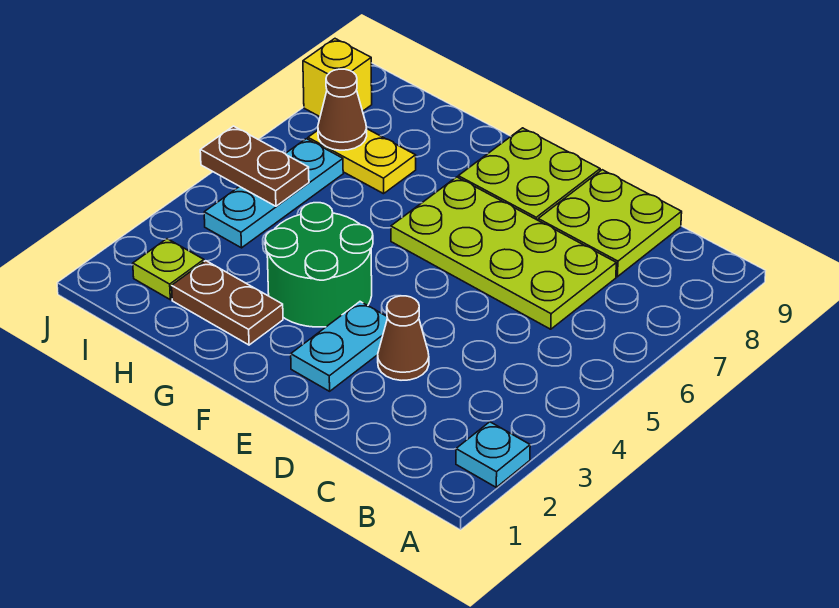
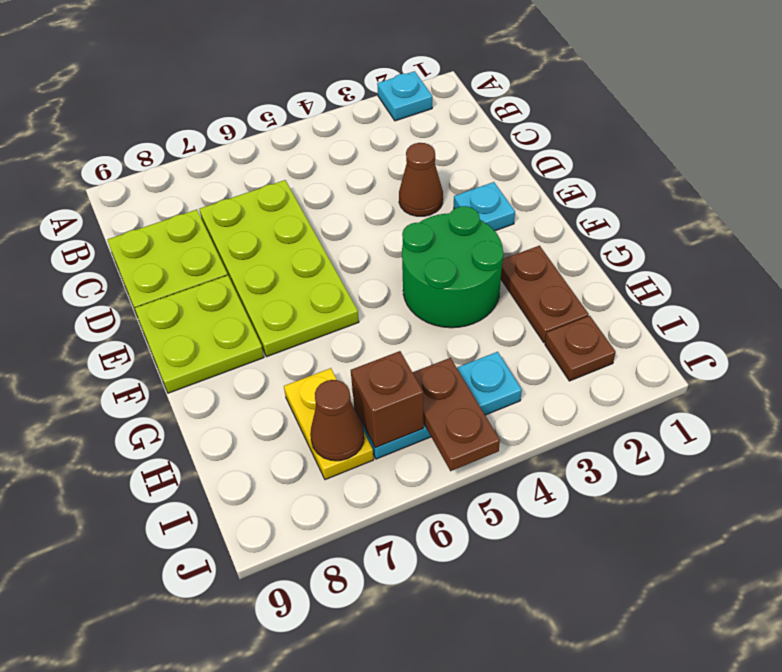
cyan plate E2:E3 level 1 -> cyan plate E2 level 1
lime plate I2 level 1 -> brown plate I2 level 1
none -> brown brick I6 level 2
yellow brick J8 level 1 -> none

